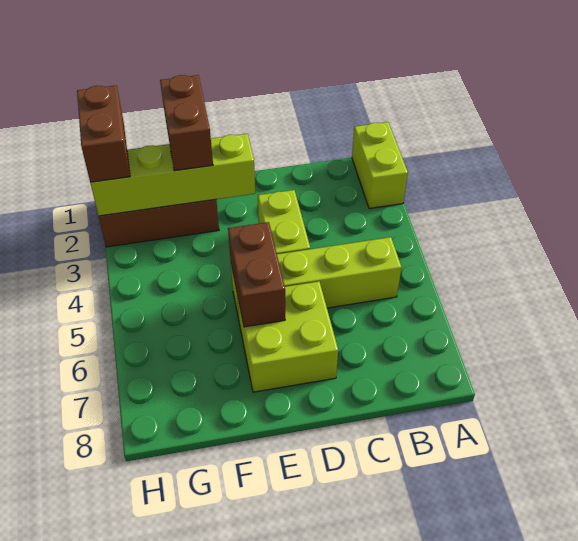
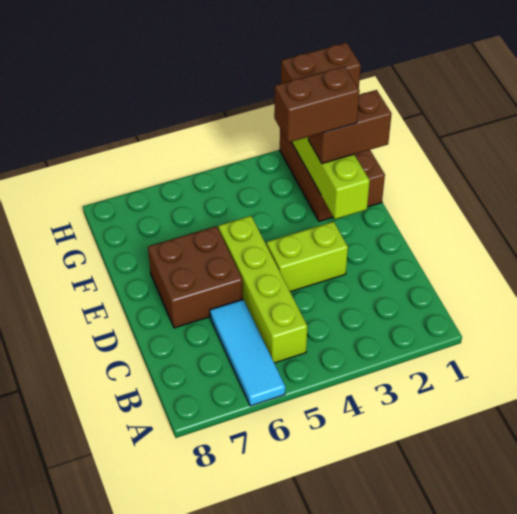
lime brick A1:A2 level 1 -> none
none -> cyan tile A6:C6 level 1
lime brick D6:E7 level 1 -> brown brick D6:E7 level 1
brown brick E5:E6 level 2 -> brown brick F2:F3 level 4

